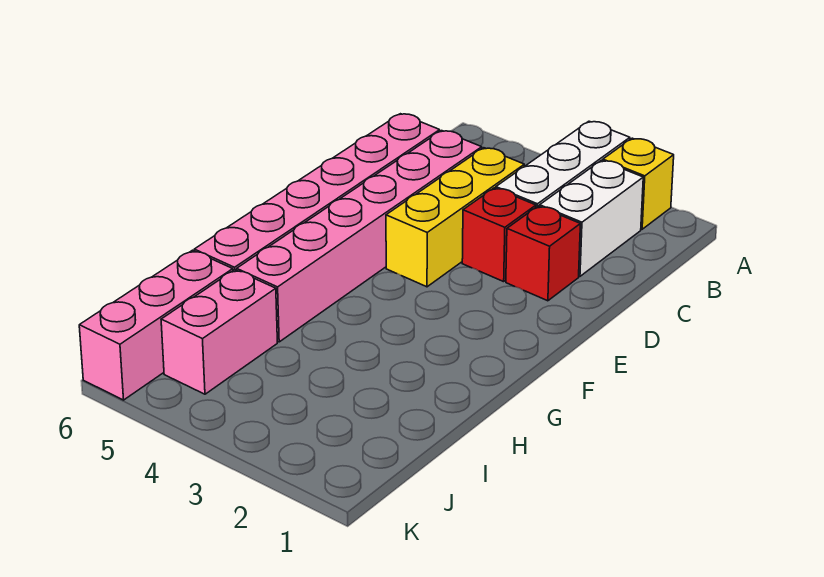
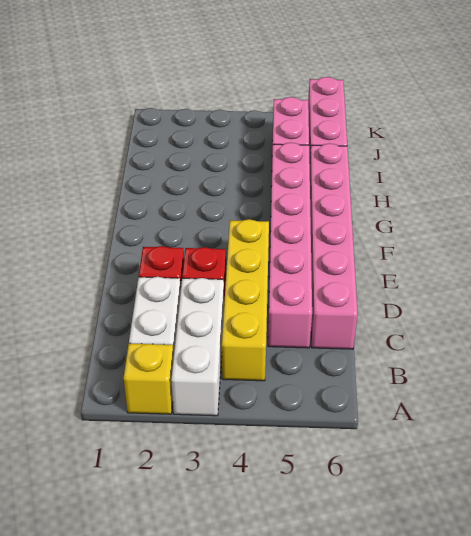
yellow brick C4:E4 level 1 -> yellow brick B4:E4 level 1

